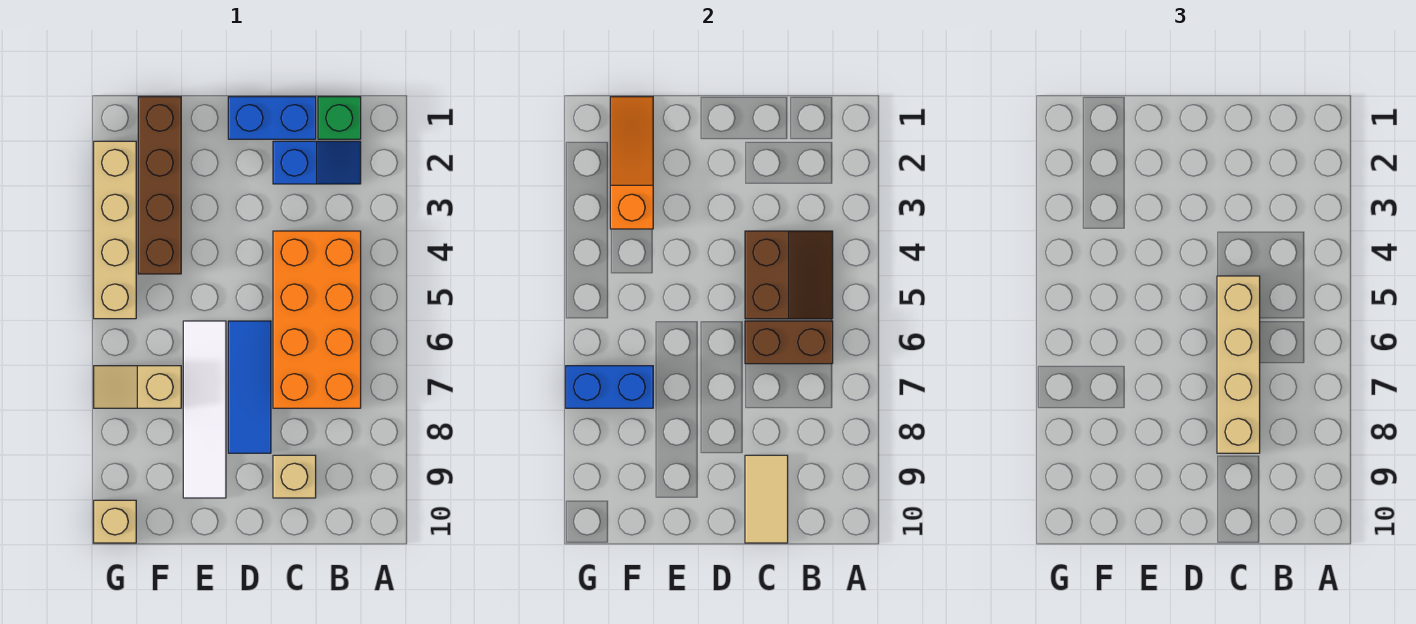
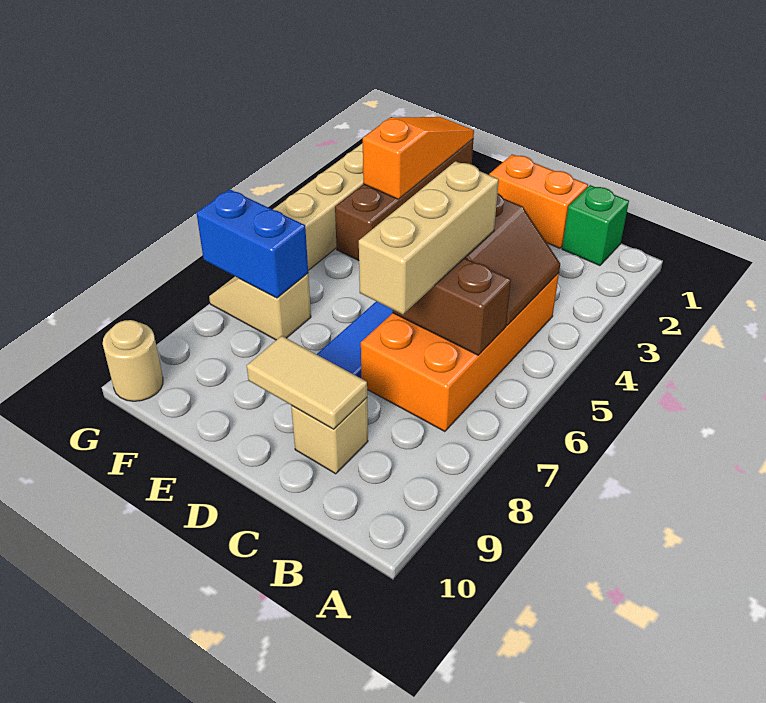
blue slope B2:C2 level 1 top C -> none
blue brick C1:D1 level 1 -> orange brick C1:D1 level 1
tan brick C5:C8 level 3 -> tan brick C5:C7 level 3
tan tile C9:C10 level 2 -> tan tile C9:D9 level 2
white tile E6:E9 level 1 -> none
tan brick G10 level 1 -> tan round brick G10 level 1

